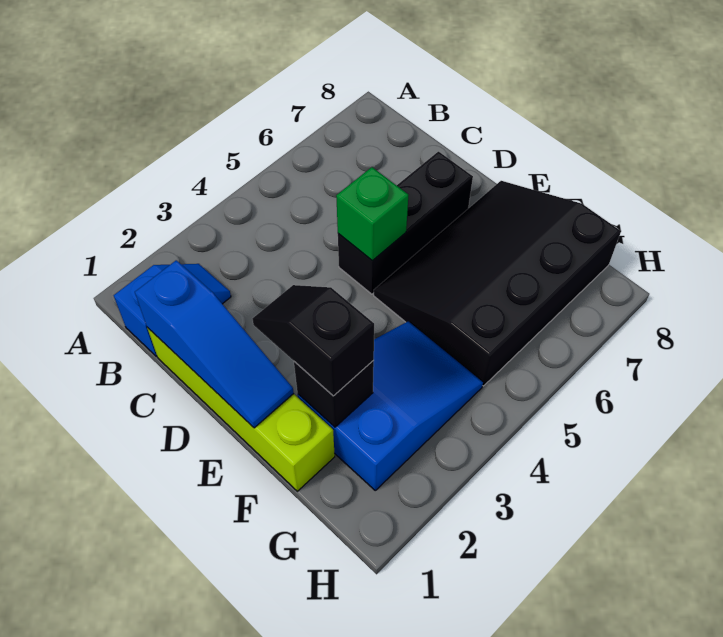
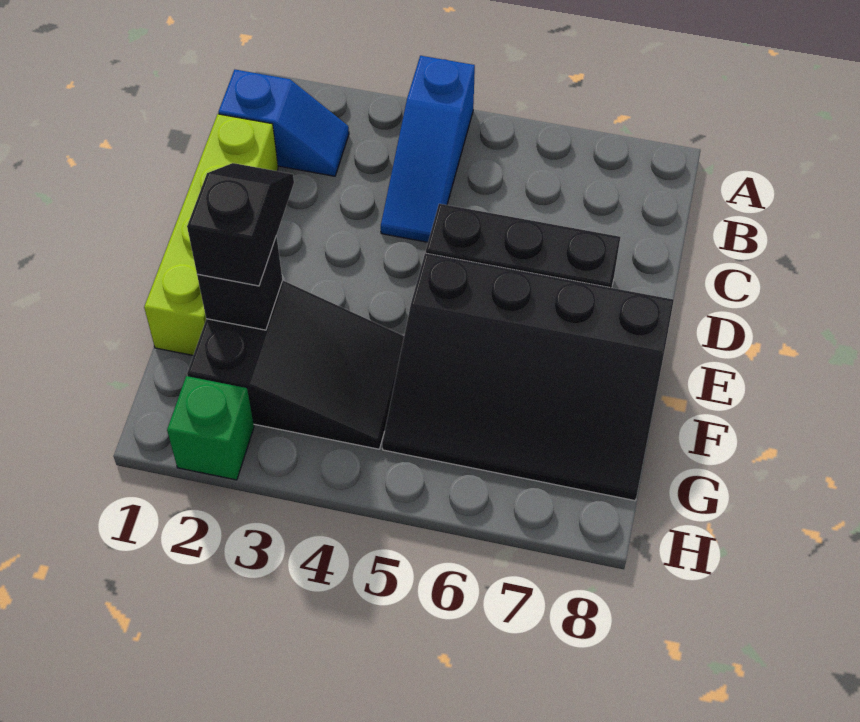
blue slope C1:E1 level 2 top C -> blue slope A4:C4 level 1 top A
green brick D5 level 2 -> green brick H2 level 1
black slope E5:G8 level 1 top G -> black slope E5:G8 level 1 top E
blue slope F2:G4 level 1 top 2 -> black slope F2:G4 level 1 top 2

